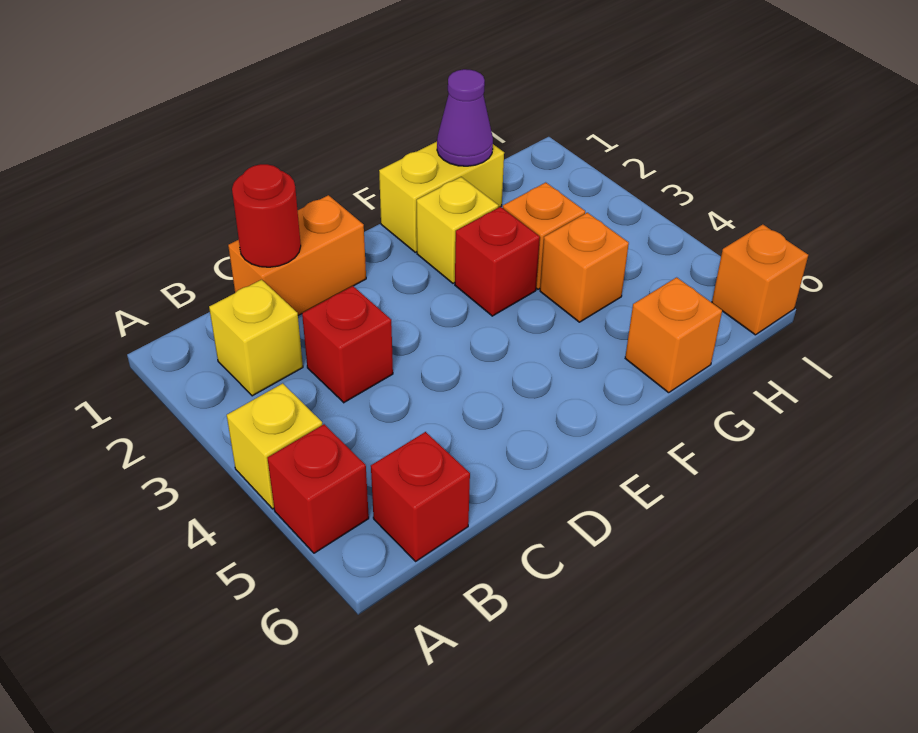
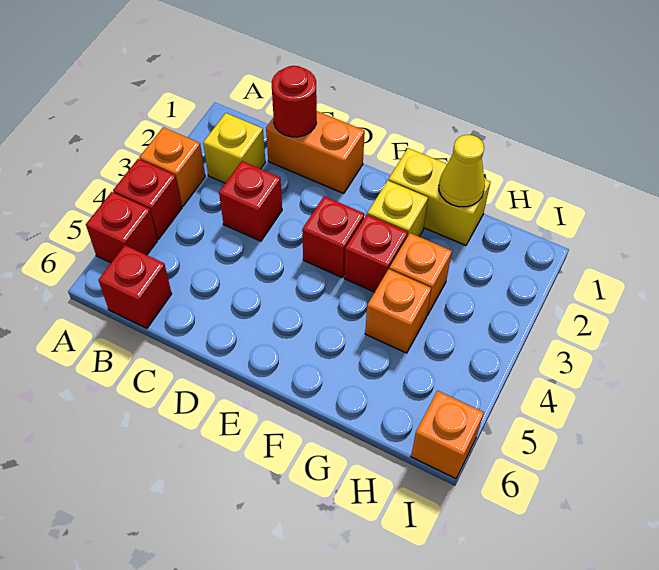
yellow brick A4 level 1 -> red brick A4 level 1
none -> red brick E3 level 1
purple cone G1 level 2 -> yellow cone G1 level 2
orange brick G6 level 1 -> orange brick A3 level 1

